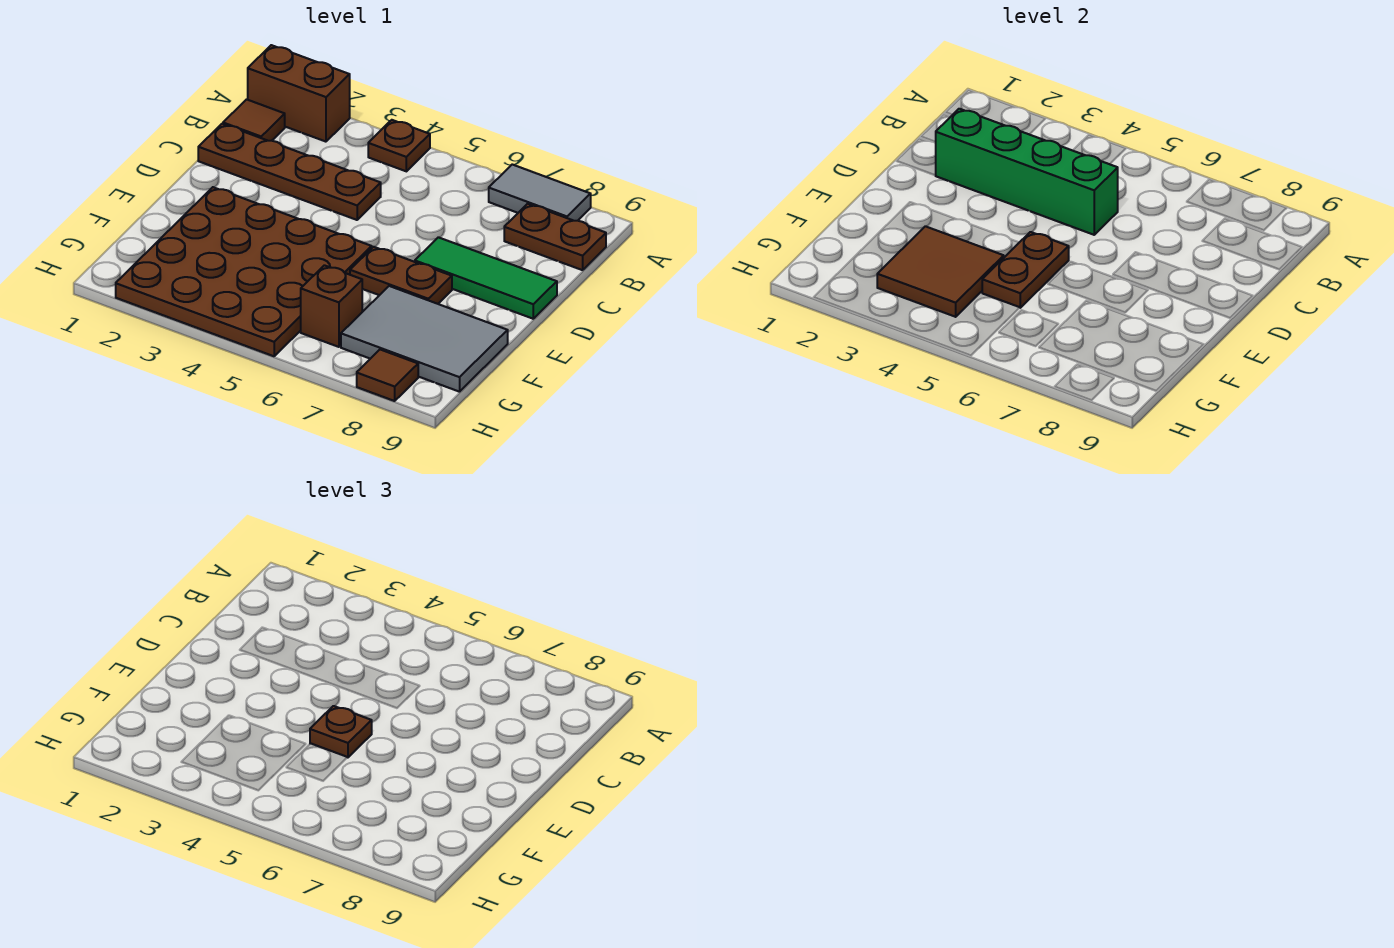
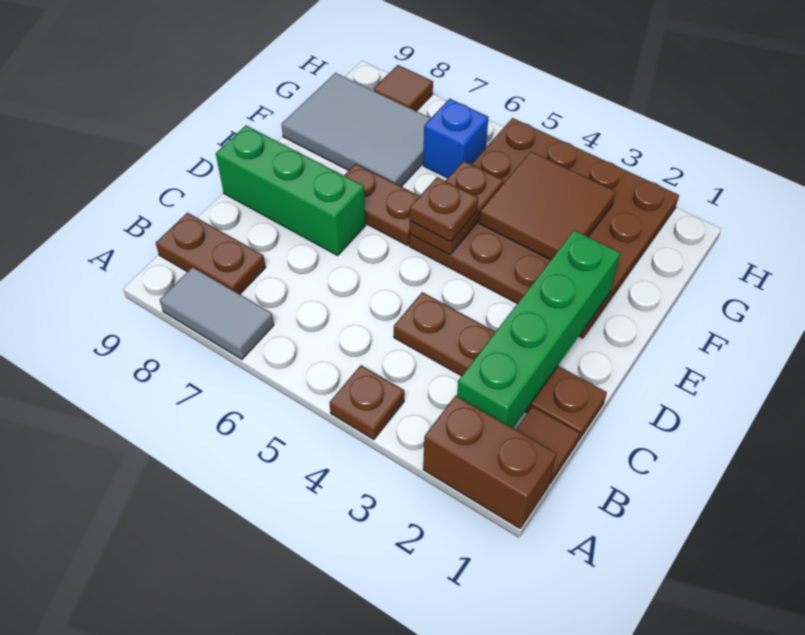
green brick C2:C5 level 2 -> green brick B2:E2 level 2
green tile D7:D9 level 1 -> green brick D7:D9 level 1
brown brick G6 level 1 -> blue brick G6 level 1

